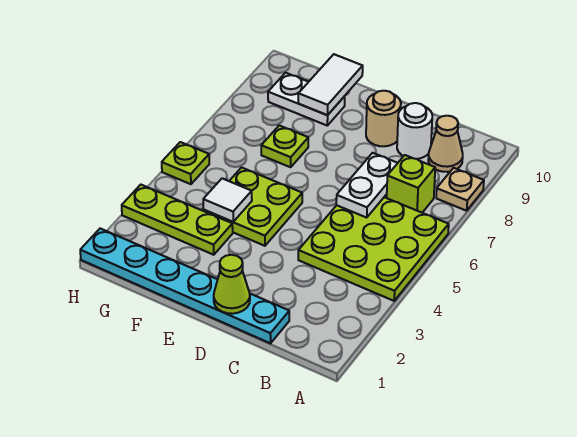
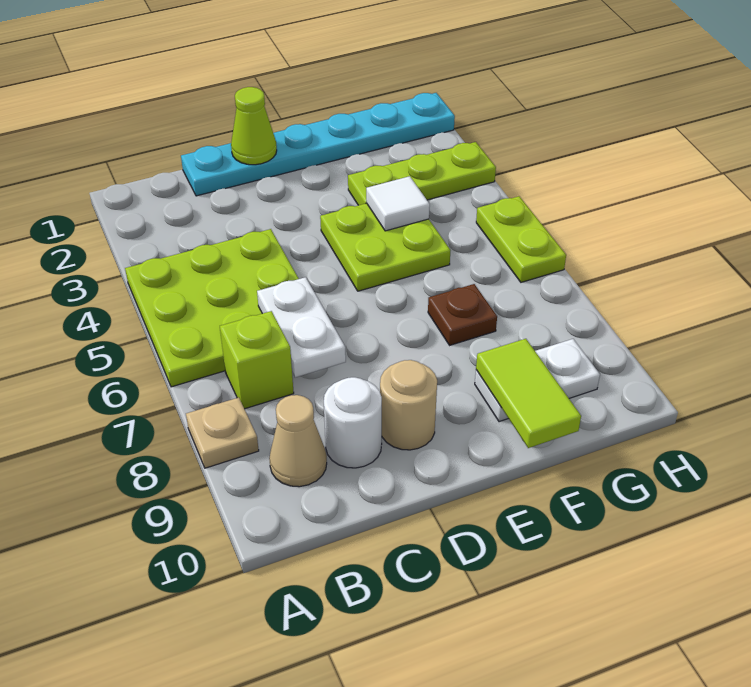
lime plate F7 level 1 -> brown plate F7 level 1
white tile F9:F10 level 2 -> lime tile F9:F10 level 2
lime plate H5 level 1 -> lime plate H5:H6 level 1

